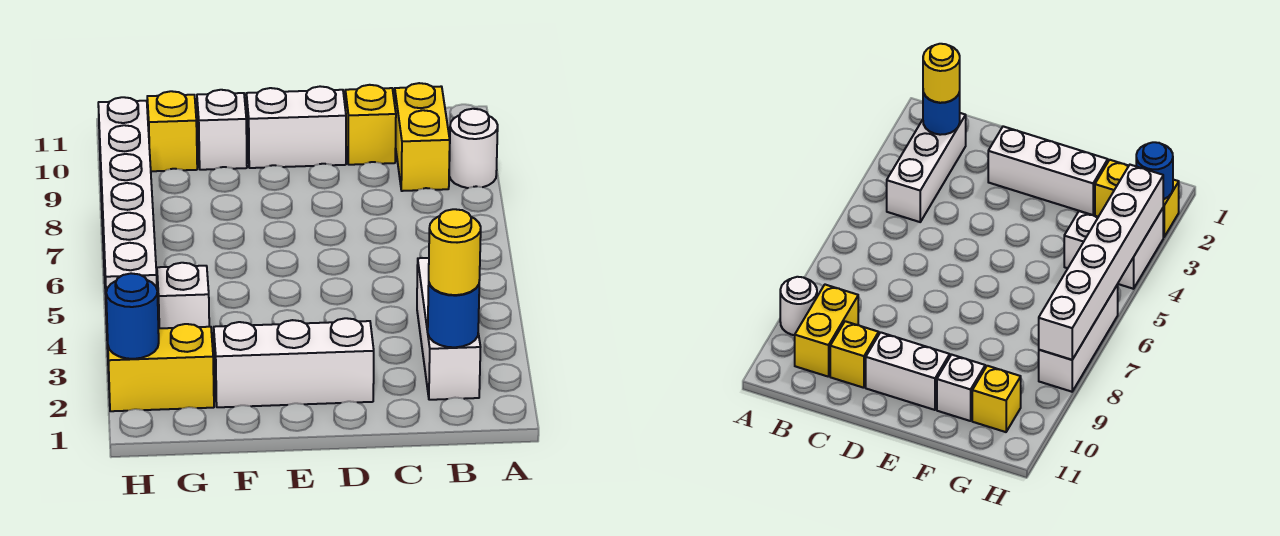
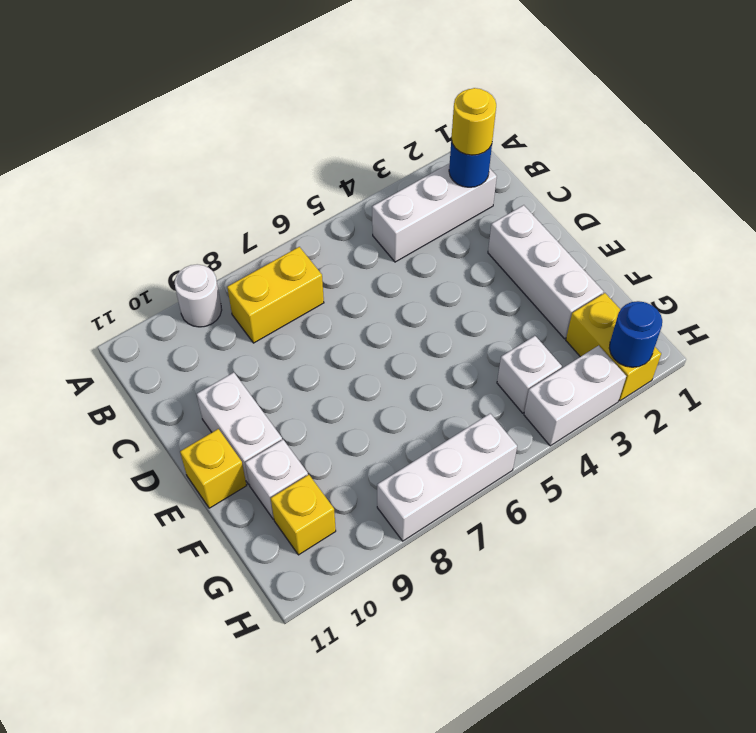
yellow brick B9:B10 level 1 -> yellow brick B7:B8 level 1
yellow brick C10 level 1 -> yellow brick E11 level 1
white brick H3:H8 level 2 -> none

